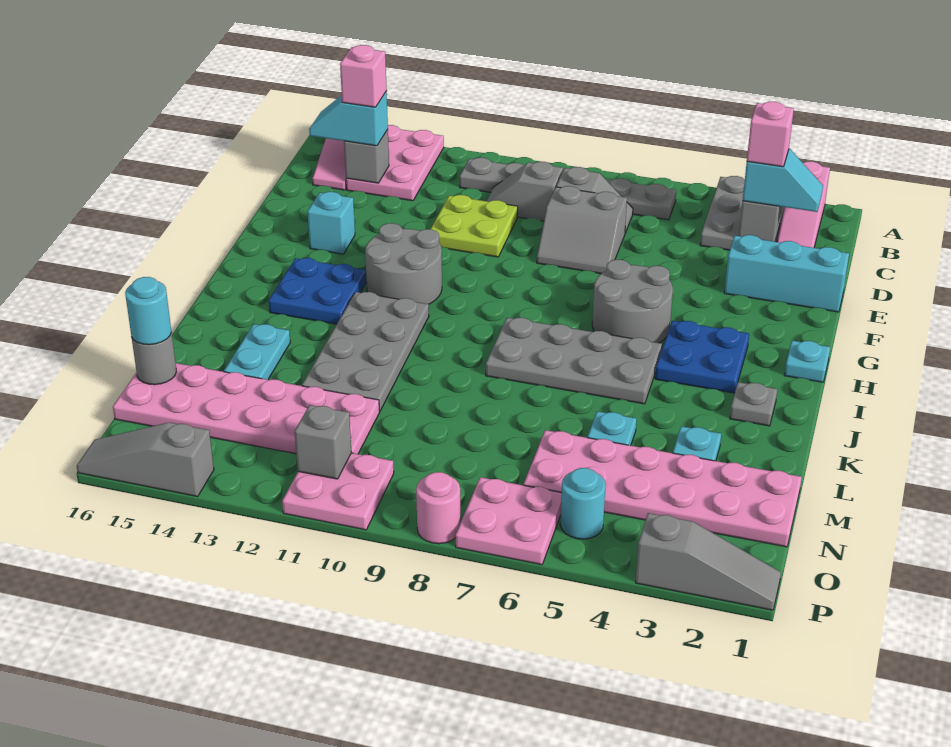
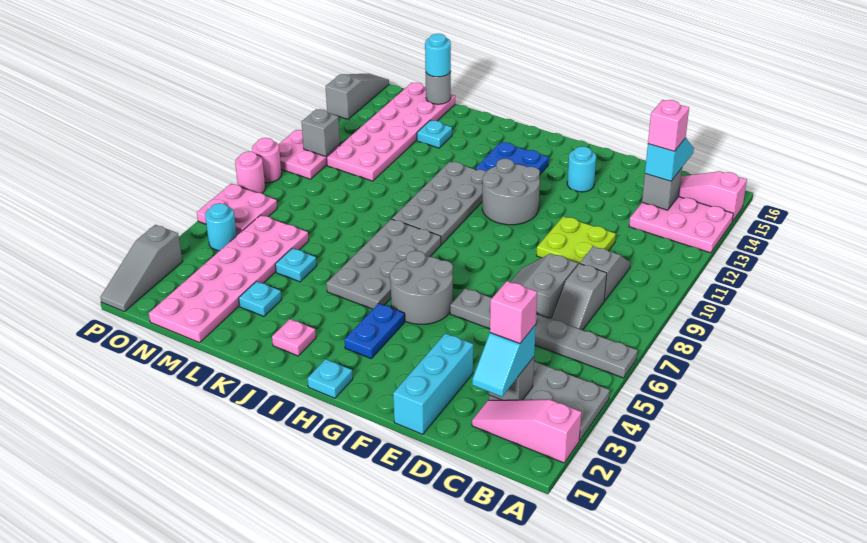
grey plate B6:B11 level 1 -> grey plate A6:F6 level 1
cyan brick F14 level 1 -> cyan round brick F14 level 1
blue plate H3:I4 level 1 -> blue plate H3:H4 level 1
grey plate I11:L12 level 1 -> grey plate I9:J12 level 1
grey plate J2 level 1 -> pink plate J2 level 1
cyan plate K14:L14 level 1 -> cyan plate L14 level 1
none -> pink round brick P9 level 1

